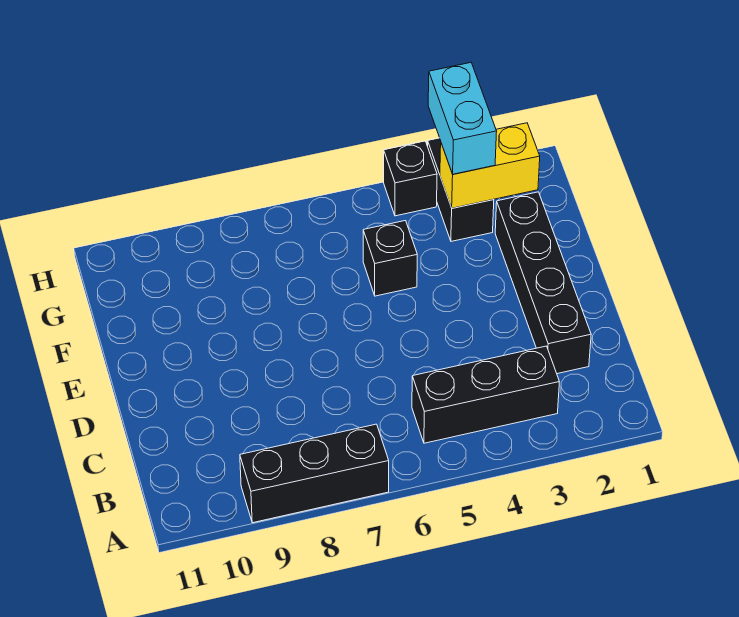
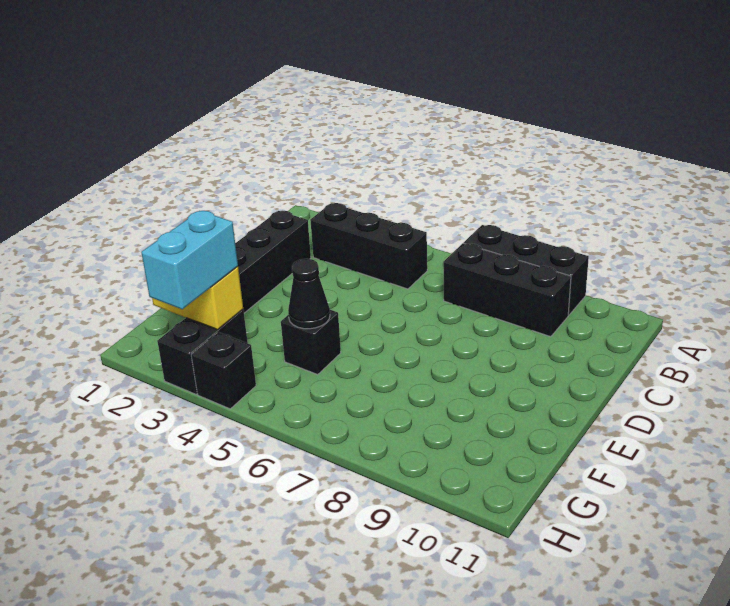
none -> black brick B7:B9 level 1
none -> black cone F5 level 2

